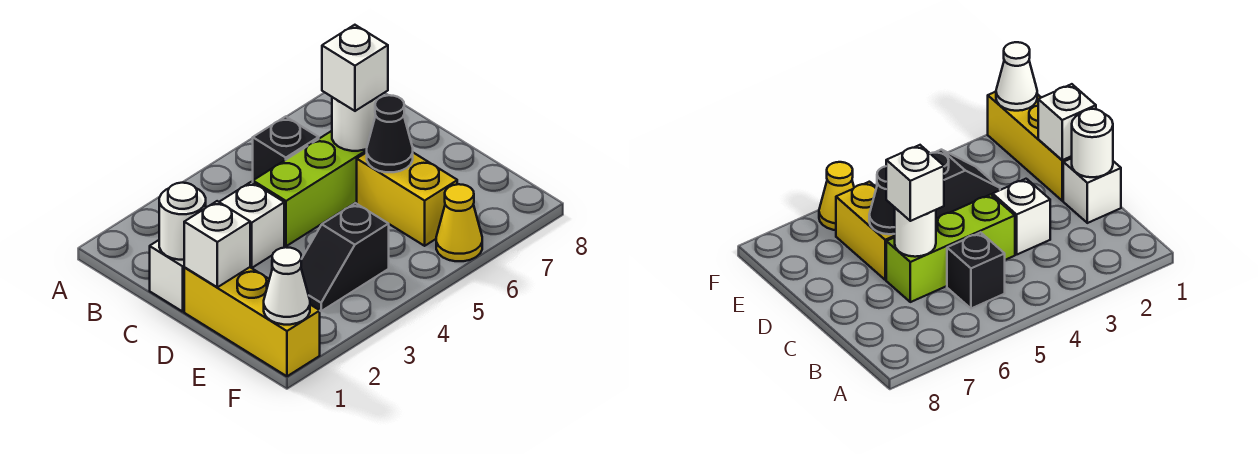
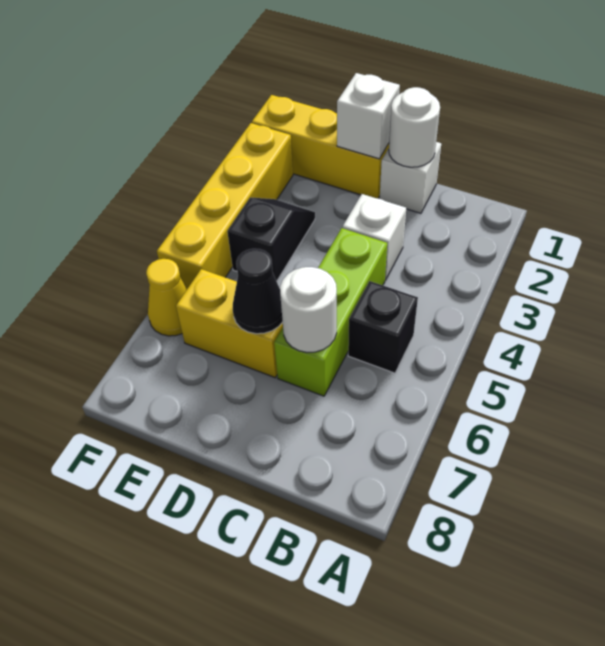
white brick C6 level 3 -> none
white cone F1 level 2 -> none
none -> yellow brick F2:F5 level 1

